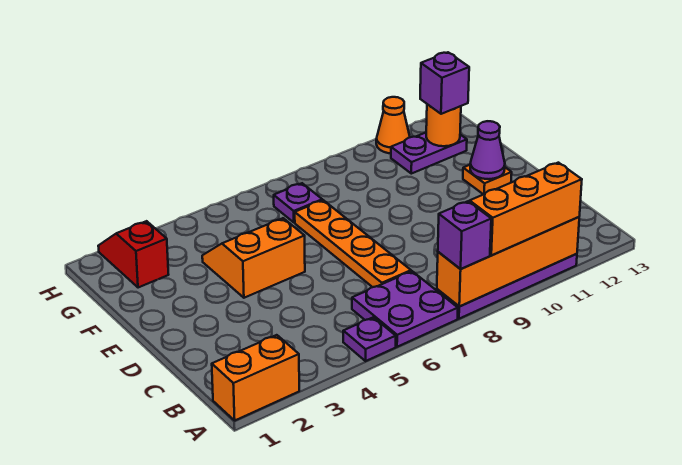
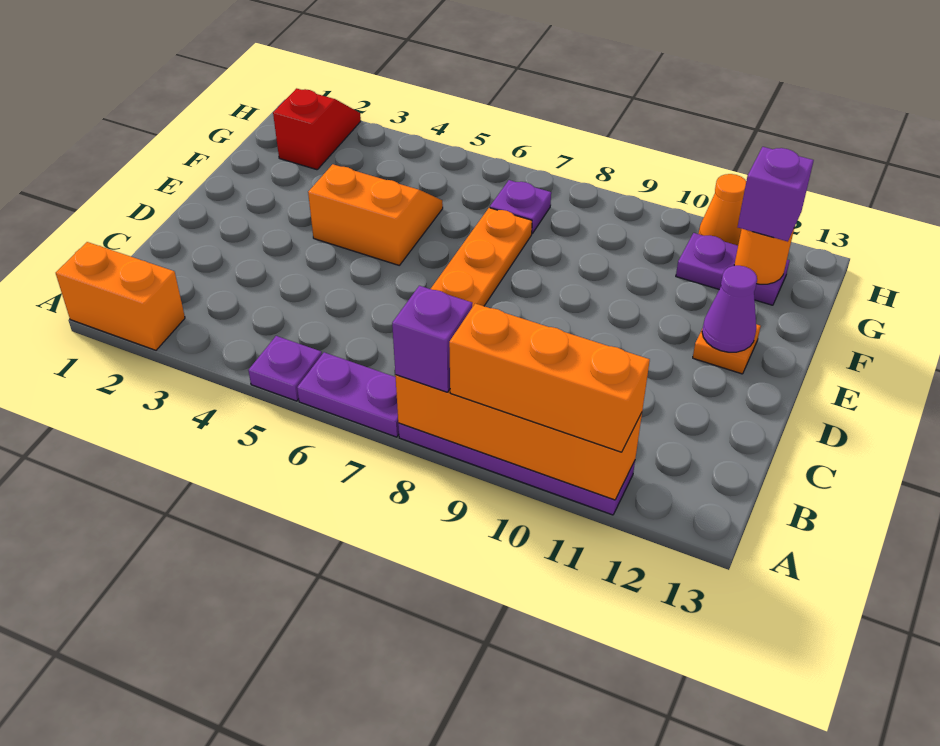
purple plate A6:B7 level 1 -> purple plate A6:A7 level 1

